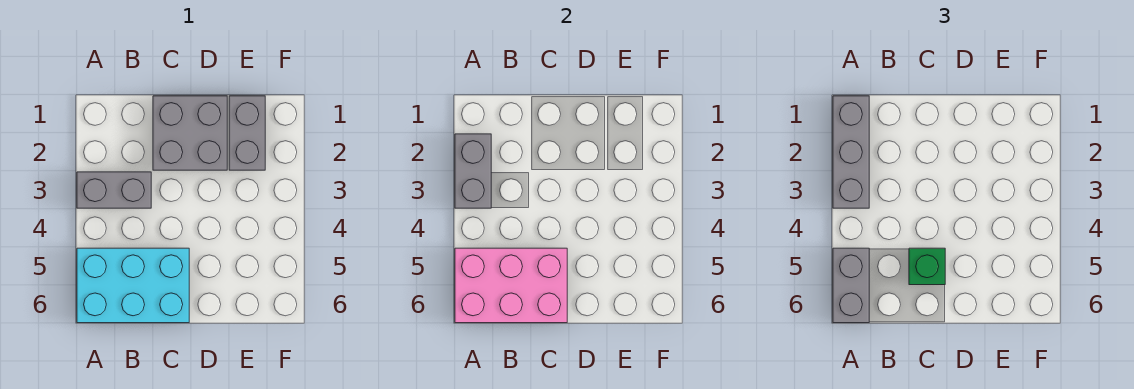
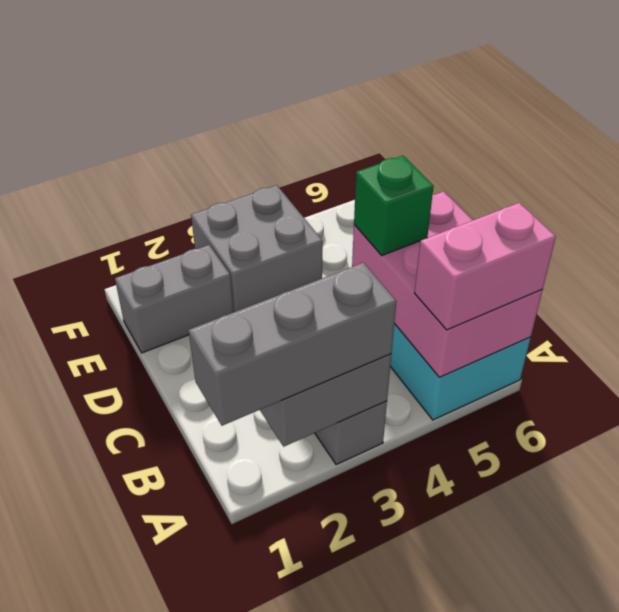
grey brick A5:A6 level 3 -> pink brick A5:A6 level 3
grey brick C1:D2 level 1 -> grey brick E3:F4 level 1

